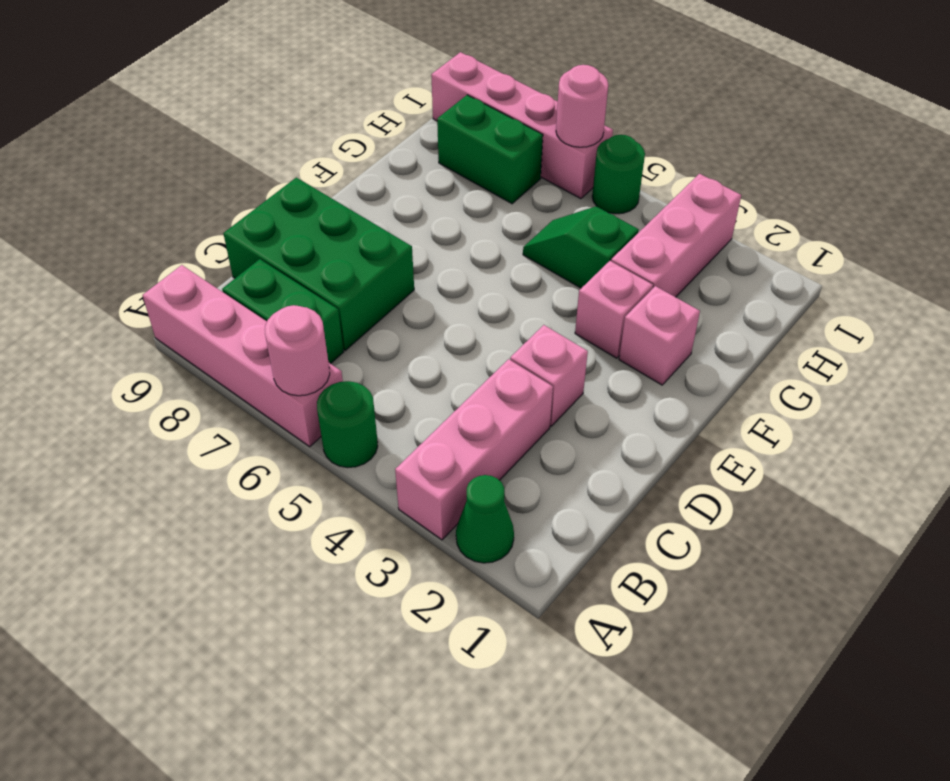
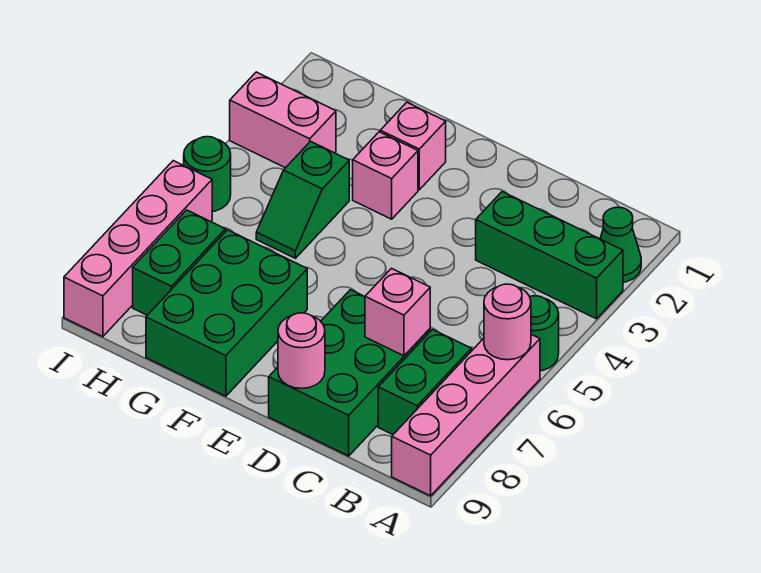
pink brick A3:C3 level 1 -> green brick A3:C3 level 1
pink brick D3 level 1 -> pink brick C7 level 2
none -> green brick F7:G9 level 1
pink brick G3:I3 level 1 -> pink brick H3:I3 level 1
pink round brick I6 level 2 -> pink round brick D9 level 2

